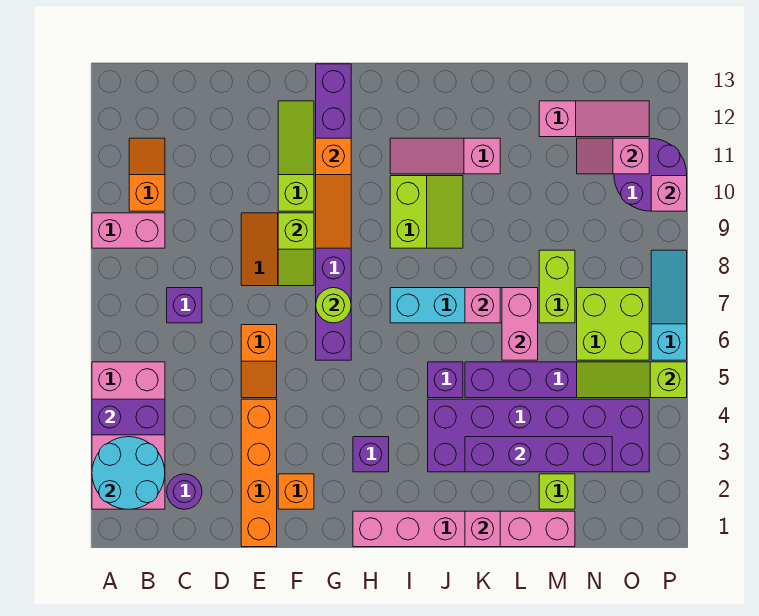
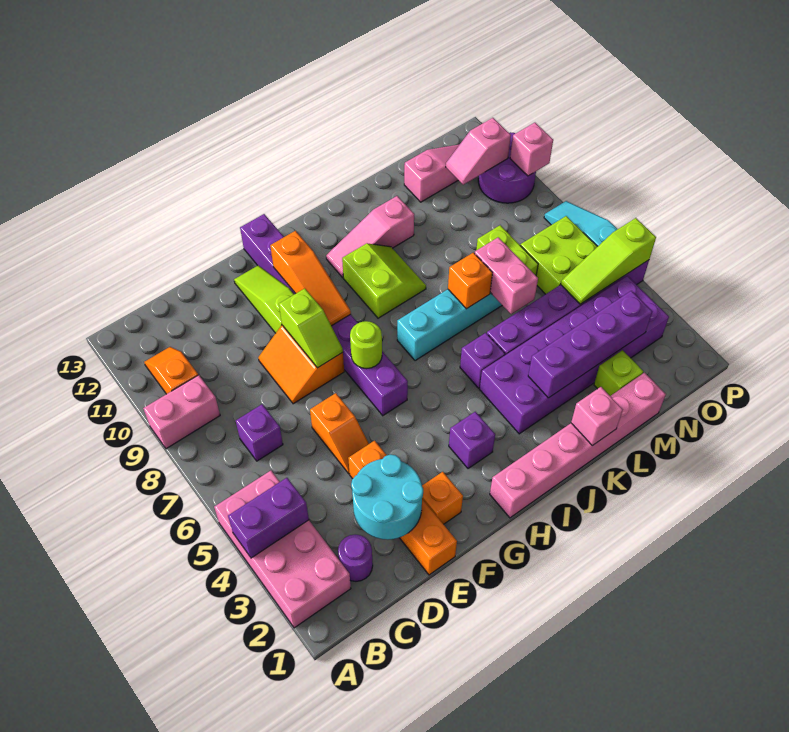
cyan round brick A2:B3 level 2 -> cyan round brick D2:E3 level 2
pink brick K7 level 2 -> orange brick K7 level 2

